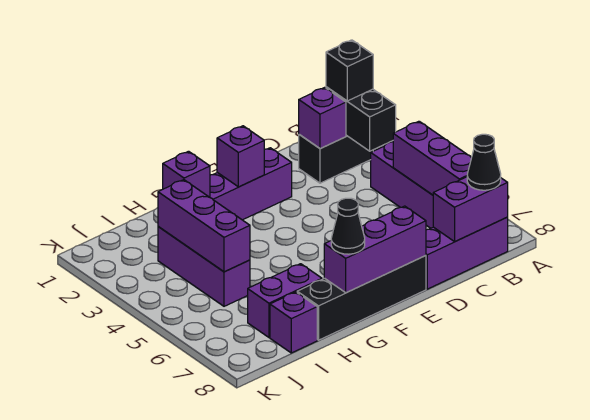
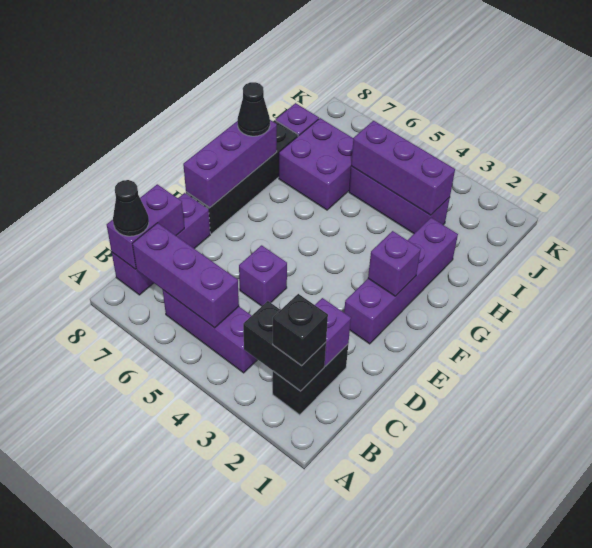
purple brick H2 level 2 -> purple brick D5 level 1
purple brick H7:I7 level 1 -> purple brick H6:I7 level 1

